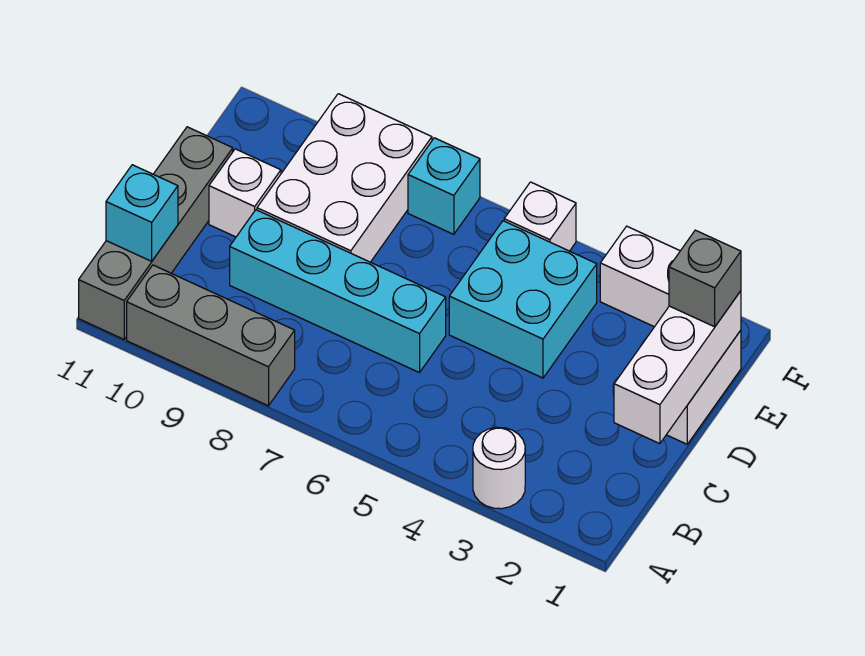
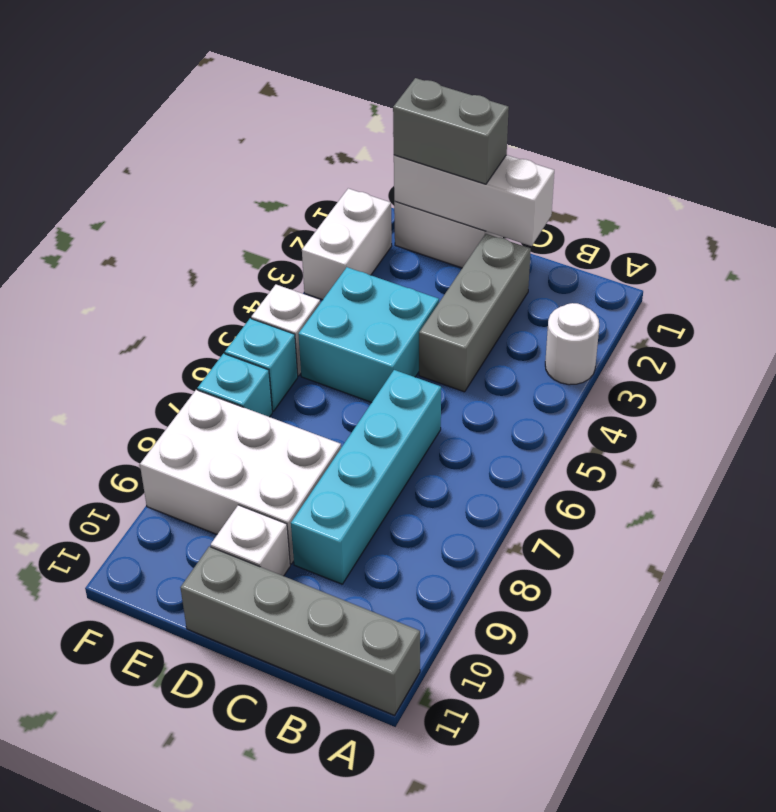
grey brick A8:A10 level 1 -> grey brick C2:C4 level 1
cyan brick B11 level 2 -> cyan brick F6 level 1
grey brick E1 level 3 -> grey brick D1:E1 level 3

